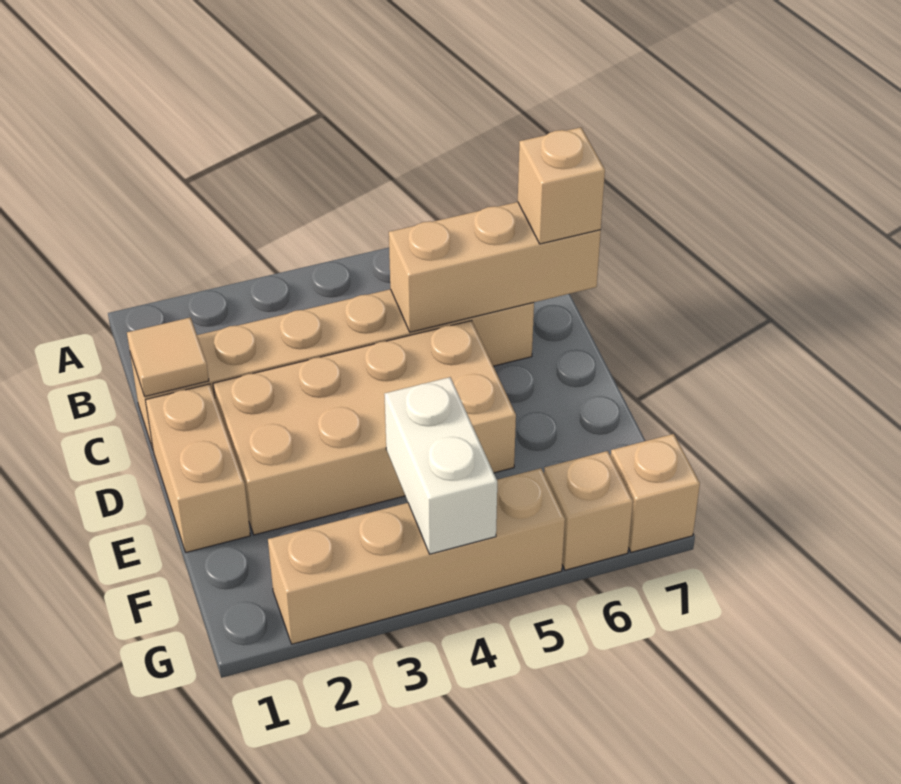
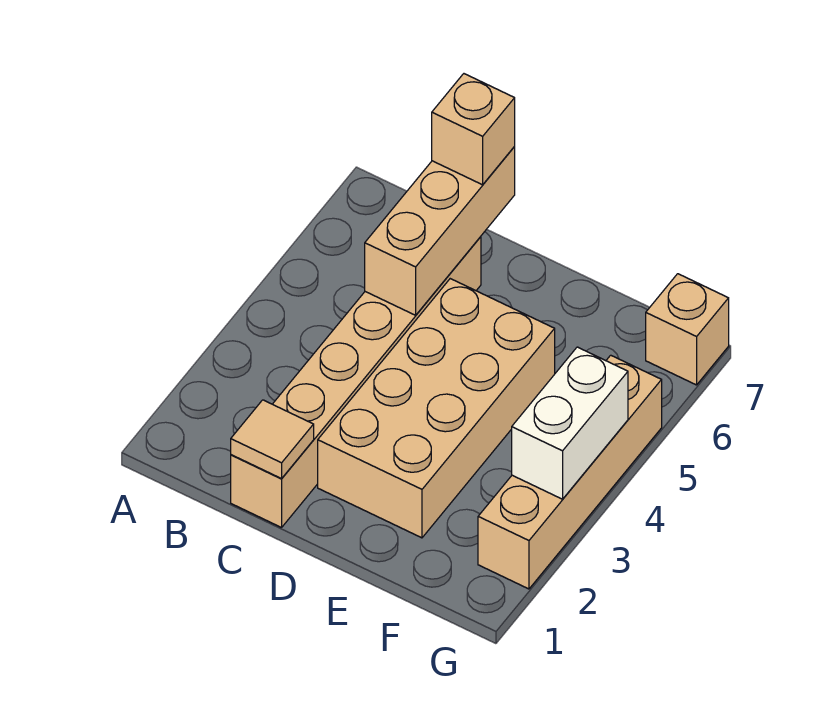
tan brick D1:E1 level 1 -> none
white brick F4:G4 level 2 -> white brick G3:G4 level 2
tan brick G6 level 1 -> none

